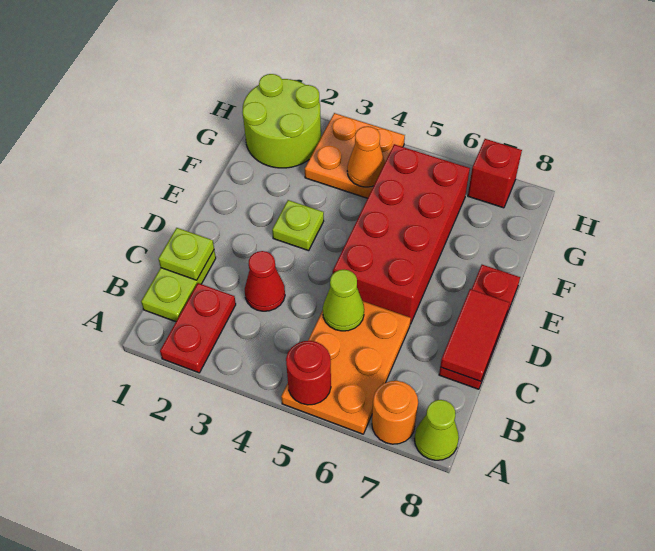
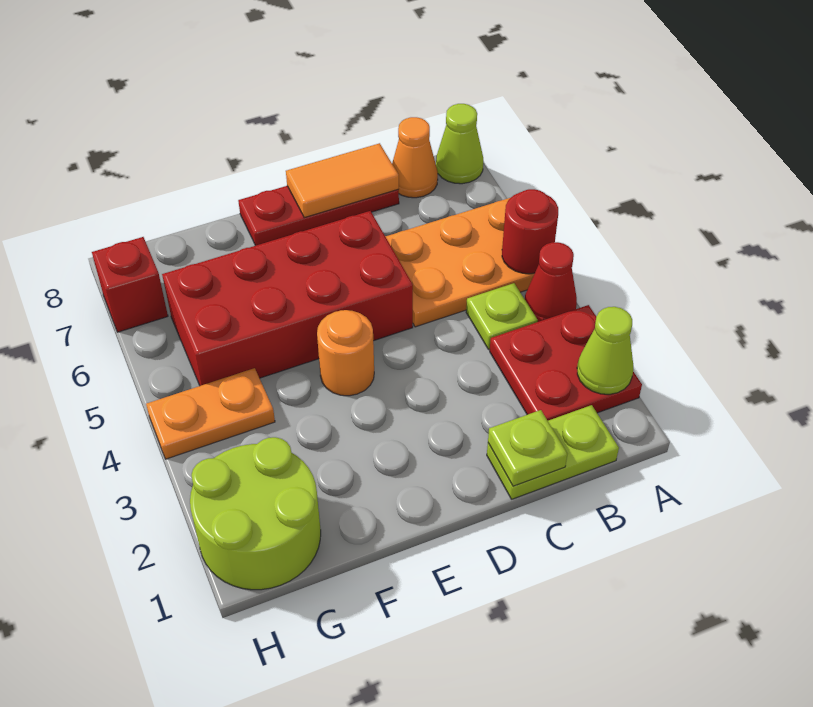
red plate A2:B2 level 1 -> red plate A2:B3 level 1
orange round brick A7 level 1 -> orange round brick E4 level 1
red cone C3 level 1 -> red cone A4 level 1
lime cone C5 level 2 -> lime cone A2 level 2
red tile C8:D8 level 2 -> orange tile C8:D8 level 2
lime plate E3 level 1 -> lime plate B4 level 1
orange plate G3:H4 level 1 -> orange plate G4:H4 level 1
orange cone G4 level 2 -> orange cone B8 level 1

